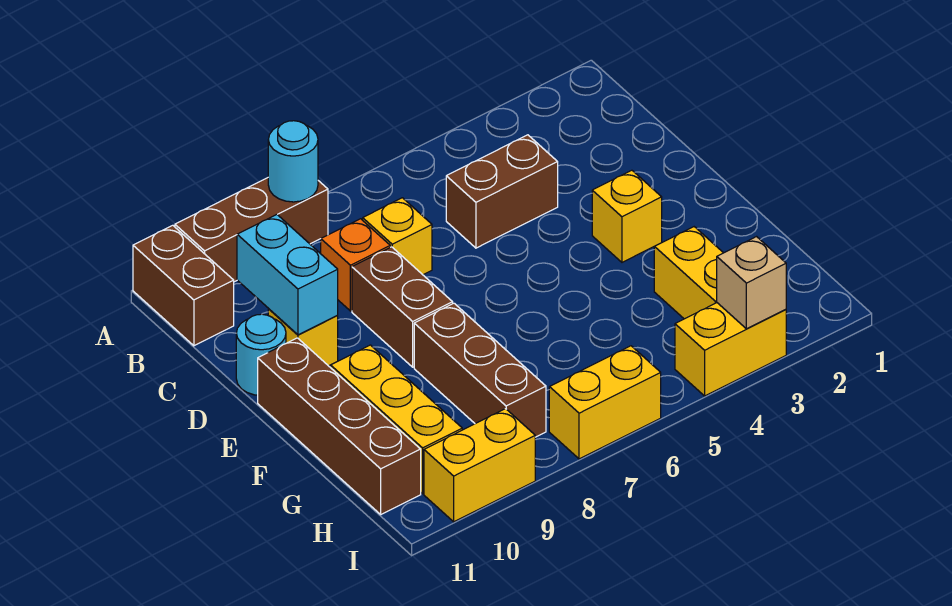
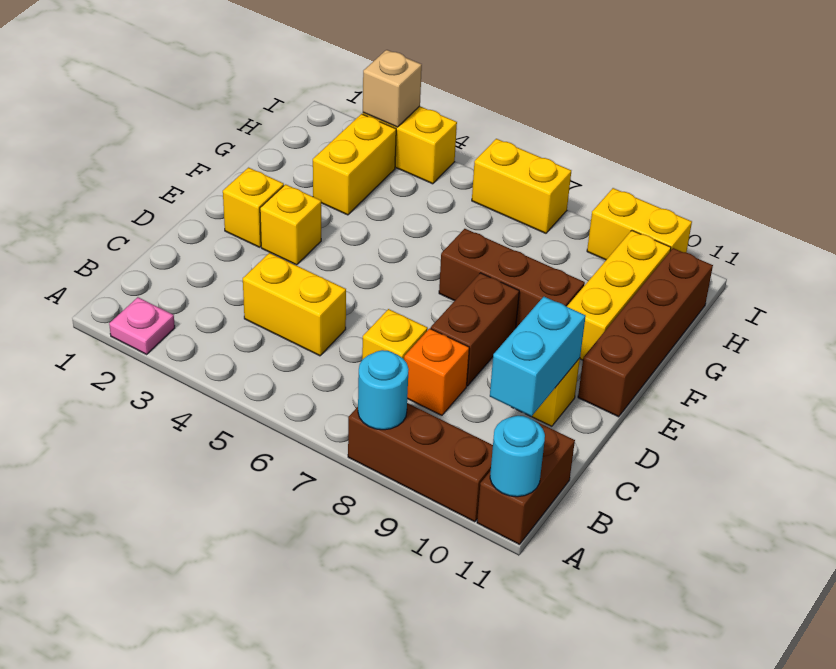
none -> pink plate A2 level 1
brown brick C4:C5 level 1 -> yellow brick C4:C5 level 1
cyan round brick D11 level 1 -> cyan round brick A11 level 2
none -> yellow brick E2 level 1
brown brick F8:H8 level 1 -> brown brick F7:F9 level 1

